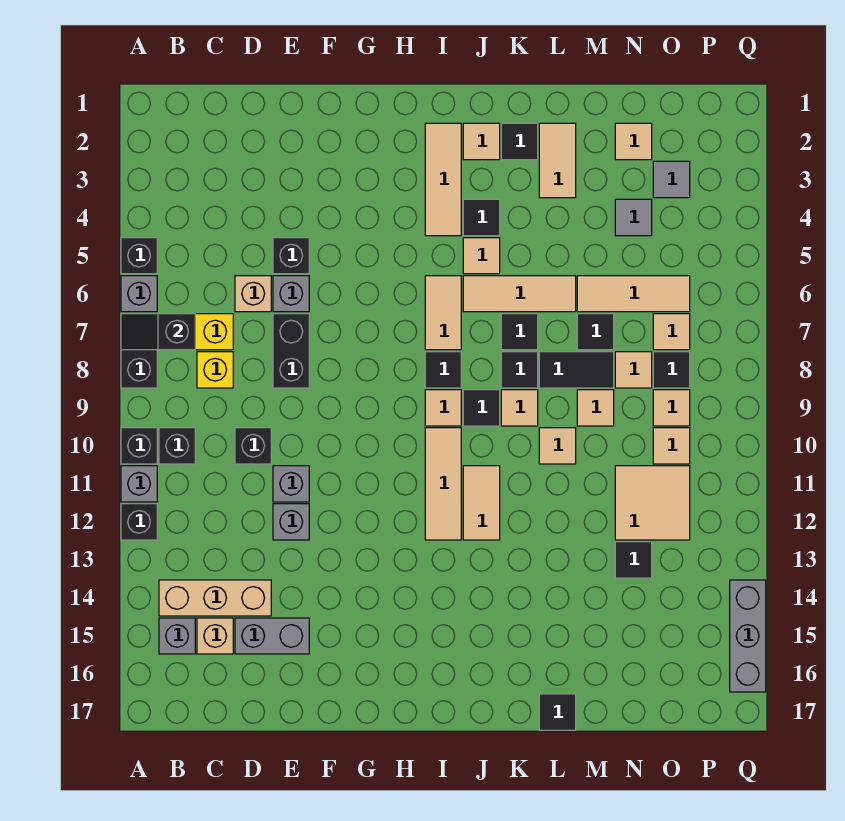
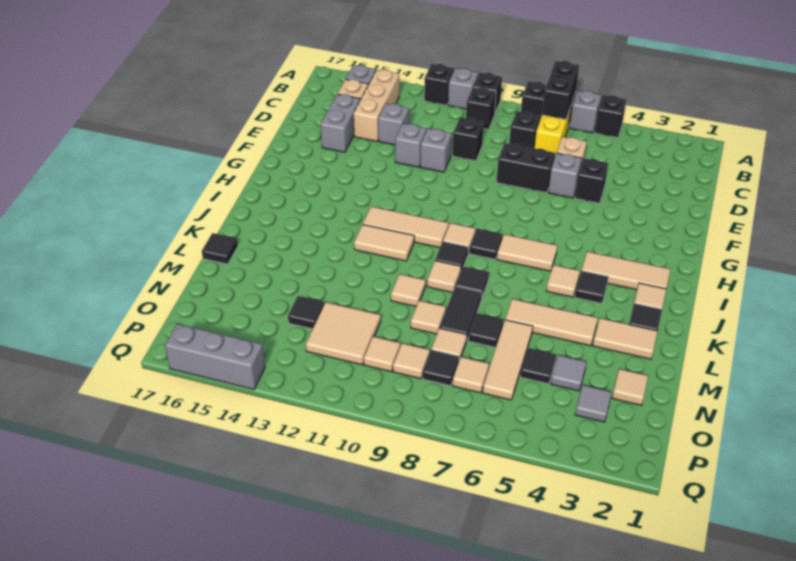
black slope A7:B7 level 2 top B -> black brick A7:B7 level 2
yellow brick C8 level 1 -> black brick C8 level 1
none -> grey brick D13 level 1
tan tile J6:L6 level 1 -> tan tile L4:L6 level 1
black tile K7 level 1 -> black tile N5 level 1

